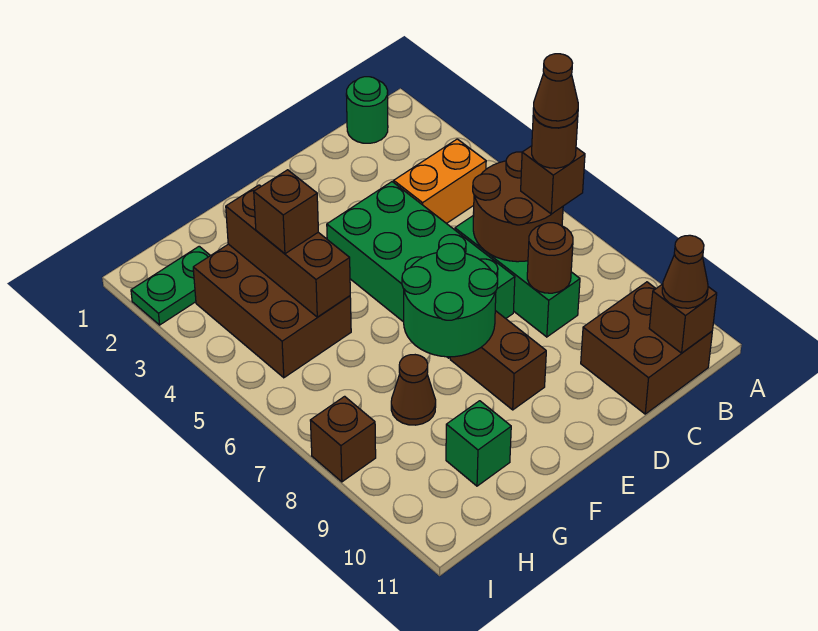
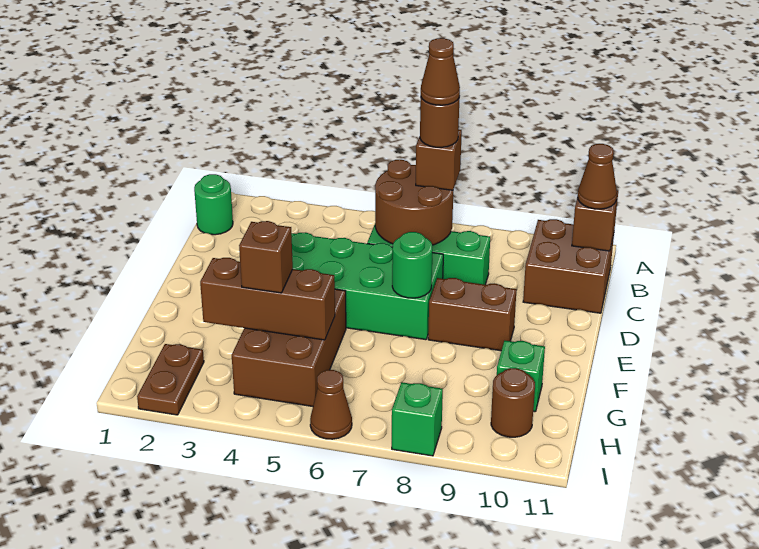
orange brick B4:C4 level 1 -> none
brown round brick C8 level 2 -> brown round brick H10 level 1
green round brick E7:F8 level 2 -> green round brick E7 level 2
brown brick G3:H5 level 1 -> brown brick F4:H5 level 1
brown cone G8 level 1 -> brown cone I6 level 1
green plate H2:I2 level 1 -> brown plate H2:I2 level 1
brown brick I8 level 1 -> green brick I8 level 1

